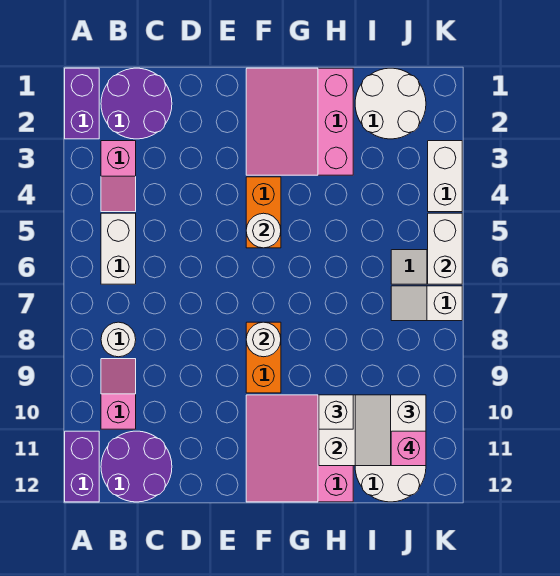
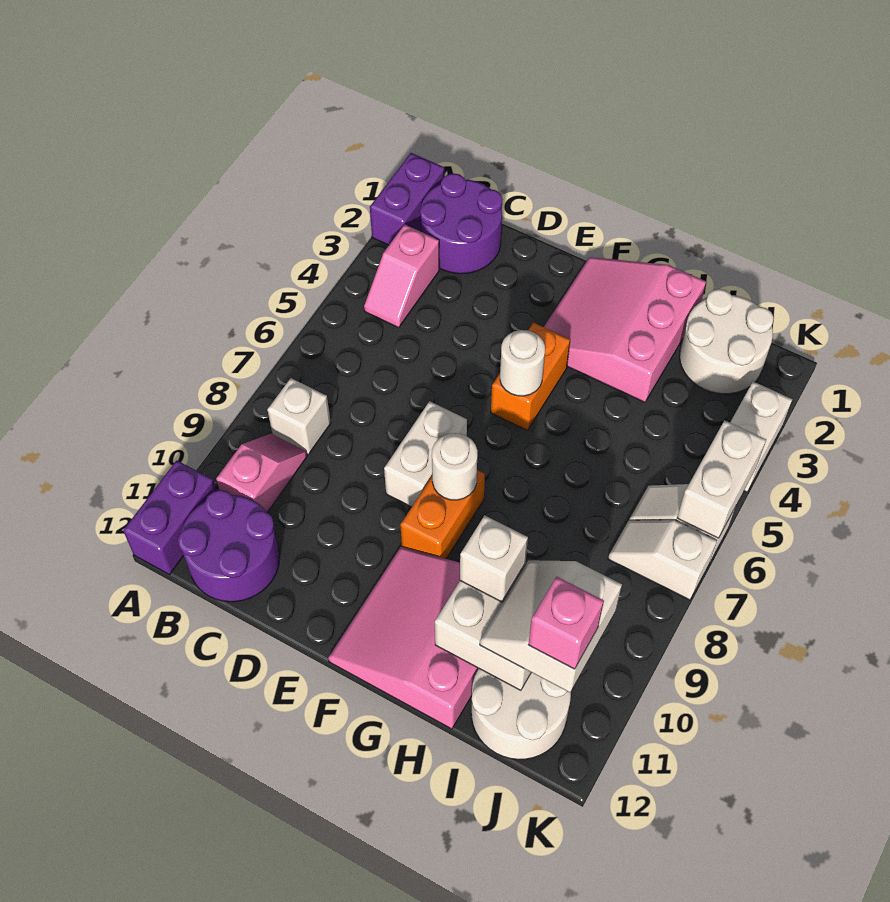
white brick B5:B6 level 1 -> white brick E7:E8 level 1
white round brick B8 level 1 -> white brick B8 level 1

